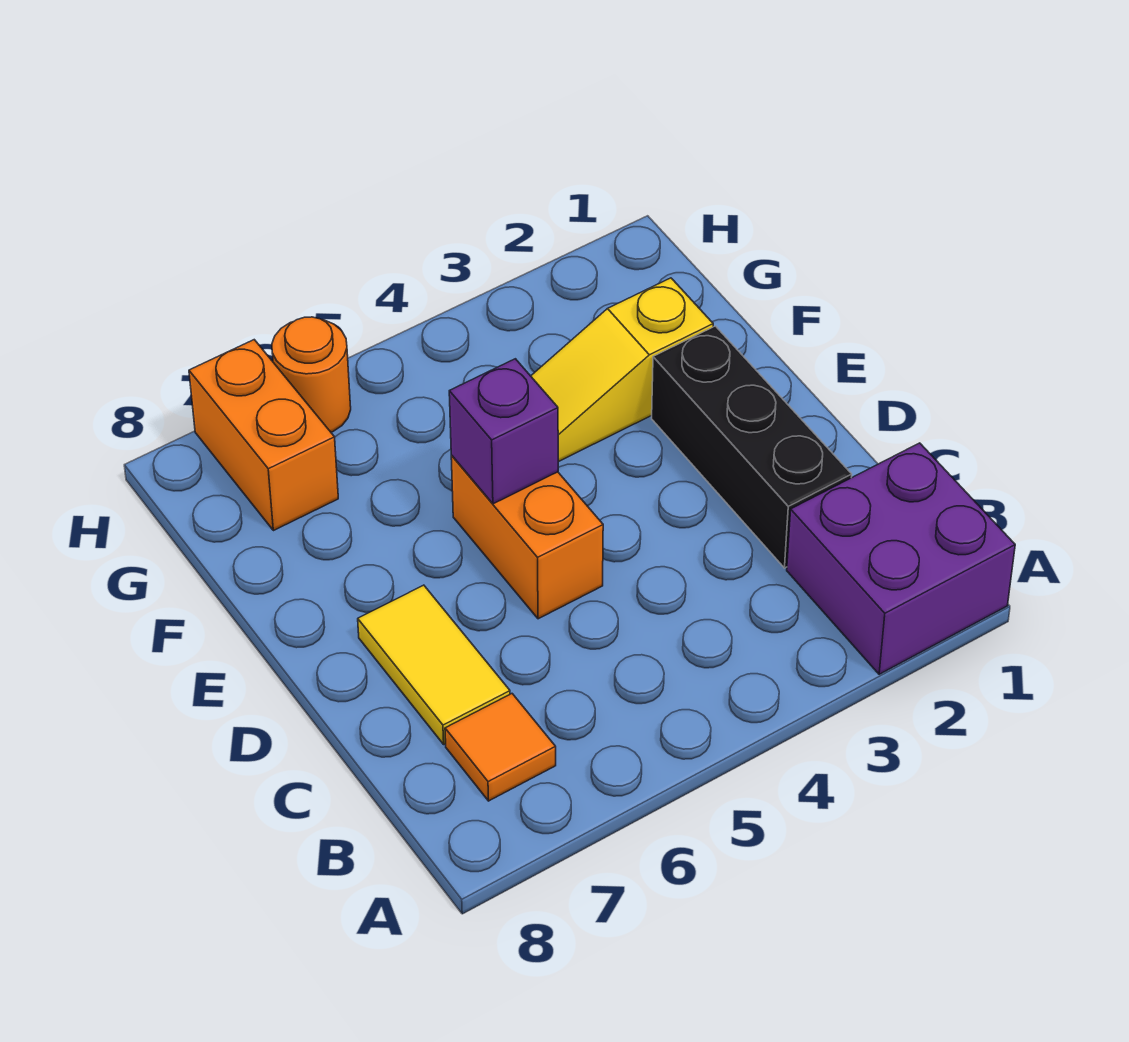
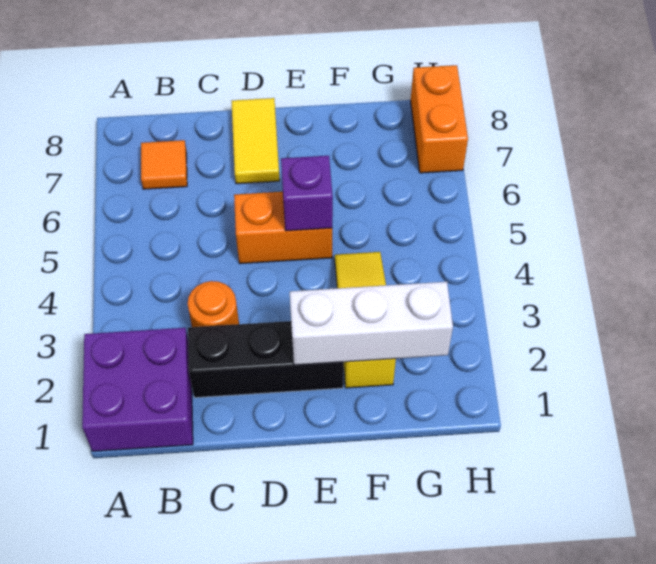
yellow tile C7:D7 level 1 -> yellow tile D7:D8 level 1
none -> white brick E2:G2 level 2
orange brick G7:H7 level 1 -> orange brick H7:H8 level 1
orange round brick H6 level 1 -> orange round brick C3 level 1

